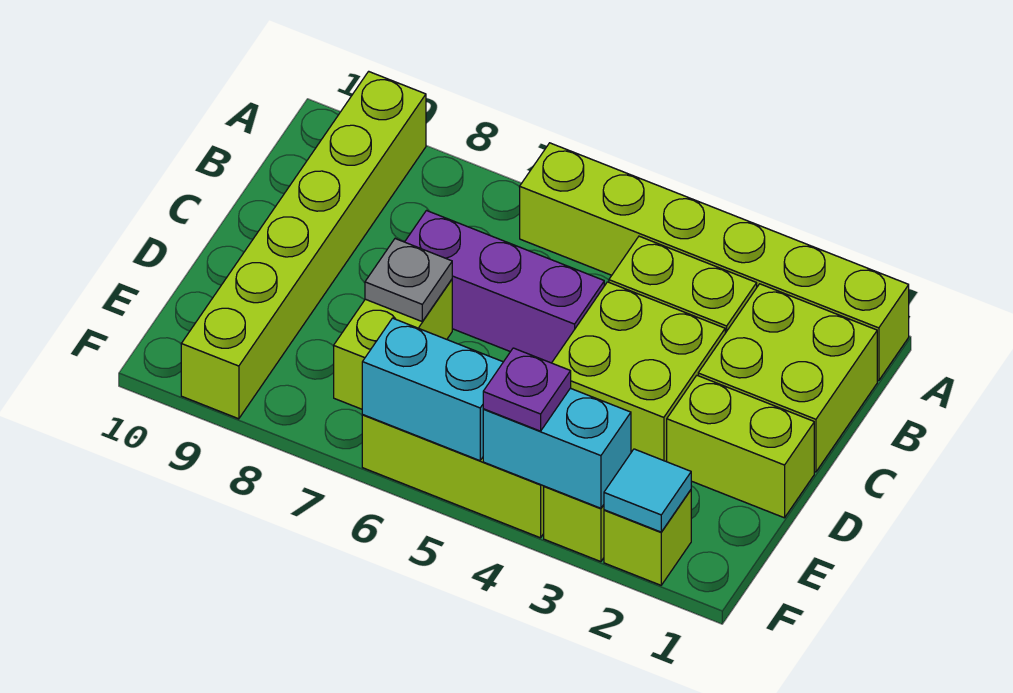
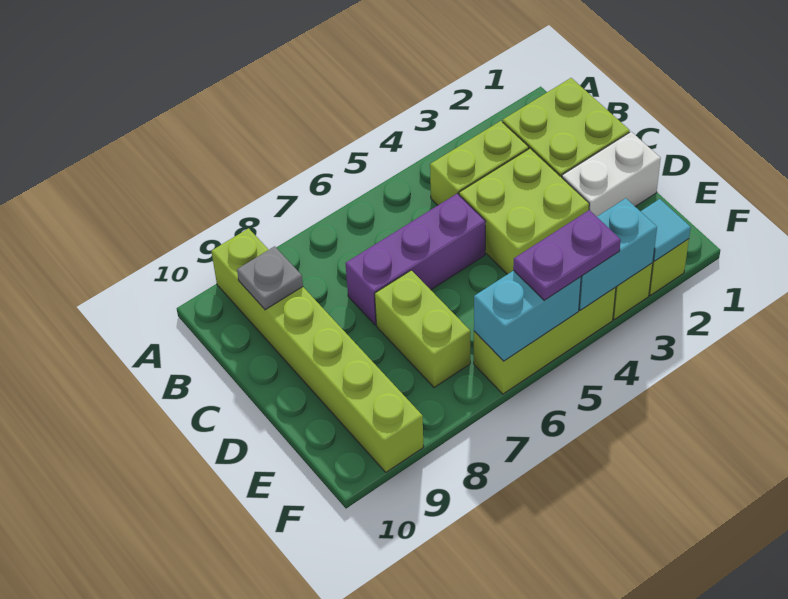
lime brick A1:A6 level 1 -> none
lime brick D1:D2 level 1 -> white brick D1:D2 level 1
grey plate D7 level 2 -> grey plate B9 level 2
purple plate F4 level 3 -> purple plate F4:F5 level 3

